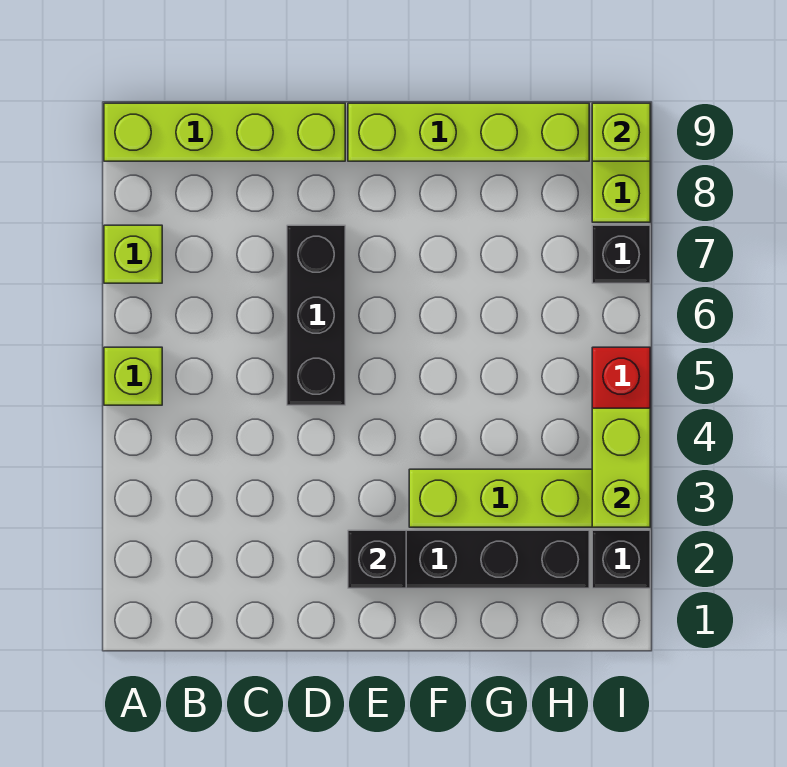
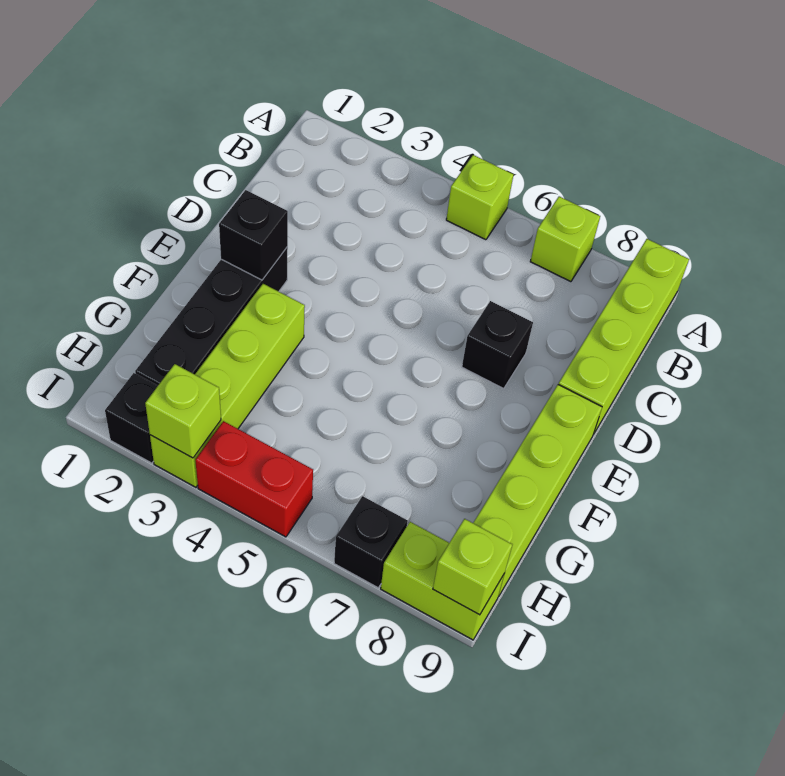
black brick D5:D7 level 1 -> black brick D7 level 1
lime brick I3:I4 level 2 -> lime brick I3 level 2

